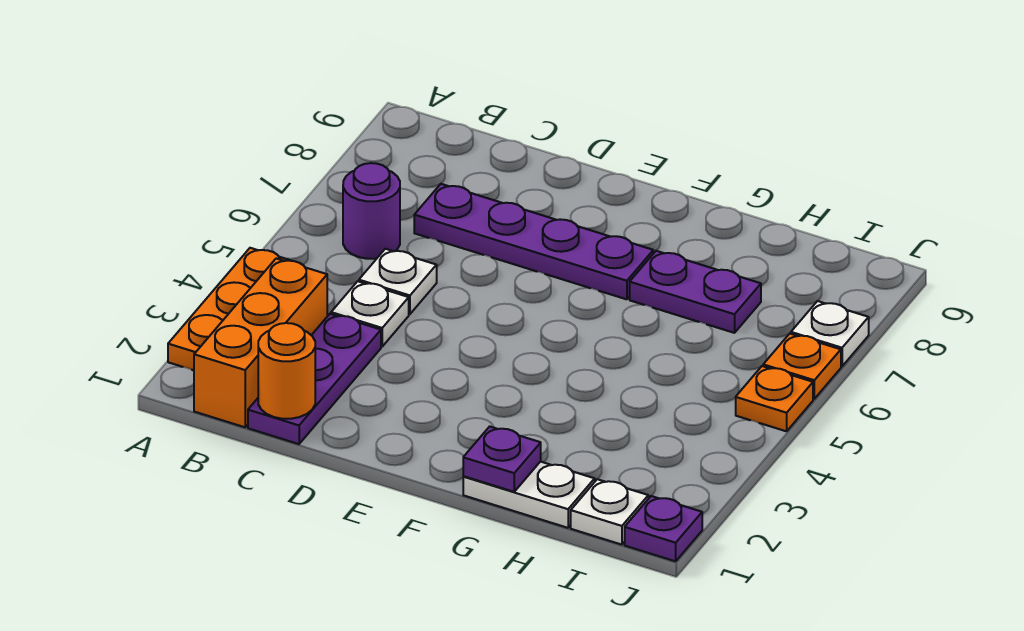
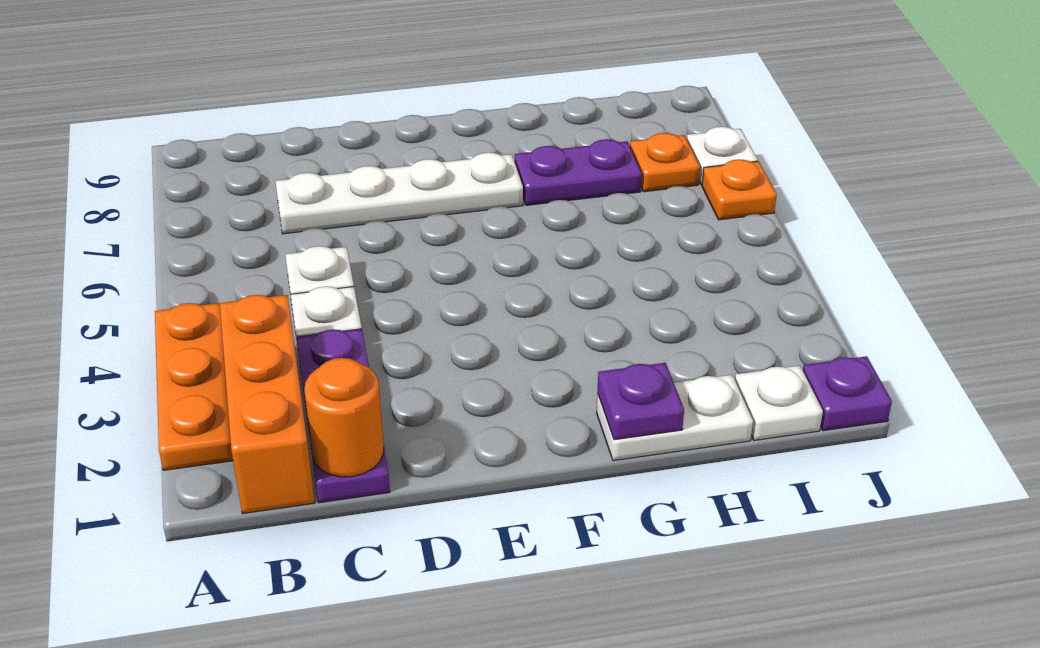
purple round brick B6 level 1 -> none
purple plate C7:F7 level 1 -> white plate C7:F7 level 1
orange plate J5 level 1 -> orange plate I7 level 1

